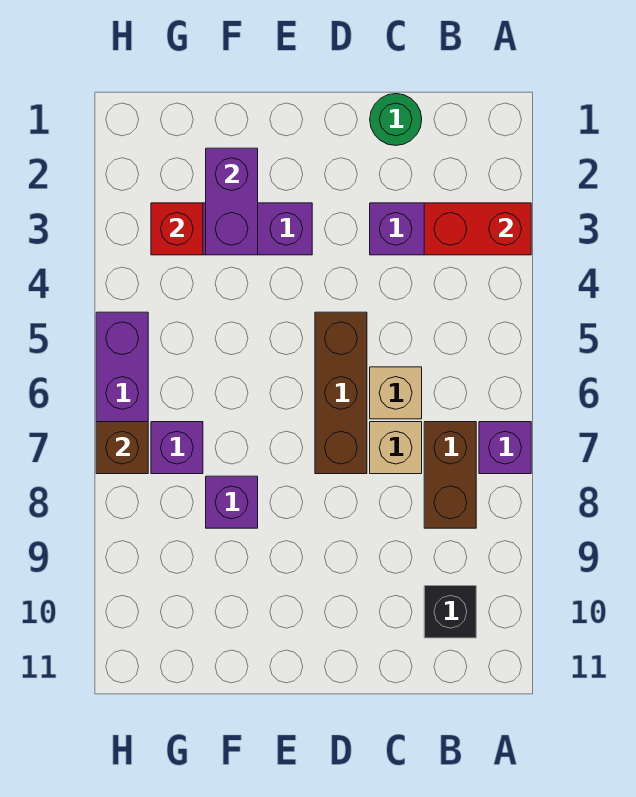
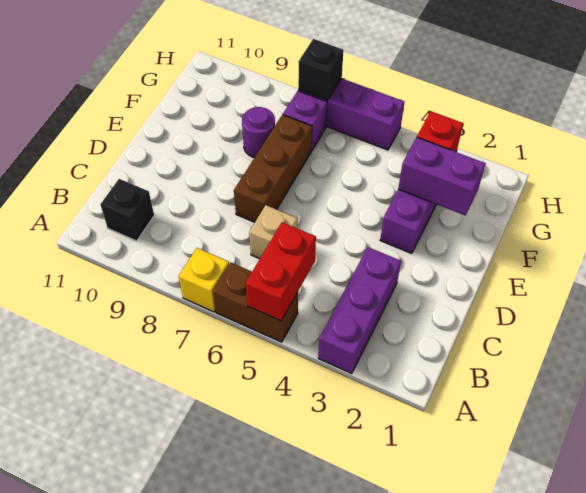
red brick A3:B3 level 2 -> red brick A5:B5 level 2
purple brick A7 level 1 -> yellow brick A7 level 1
brown brick B7:B8 level 1 -> brown brick A5:A6 level 1
green round brick C1 level 1 -> none
tan brick C7 level 1 -> none
brown brick D5:D7 level 1 -> brown brick D7:F7 level 1
purple brick F8 level 1 -> purple round brick F8 level 1
brown brick H7 level 2 -> black brick H7 level 2

